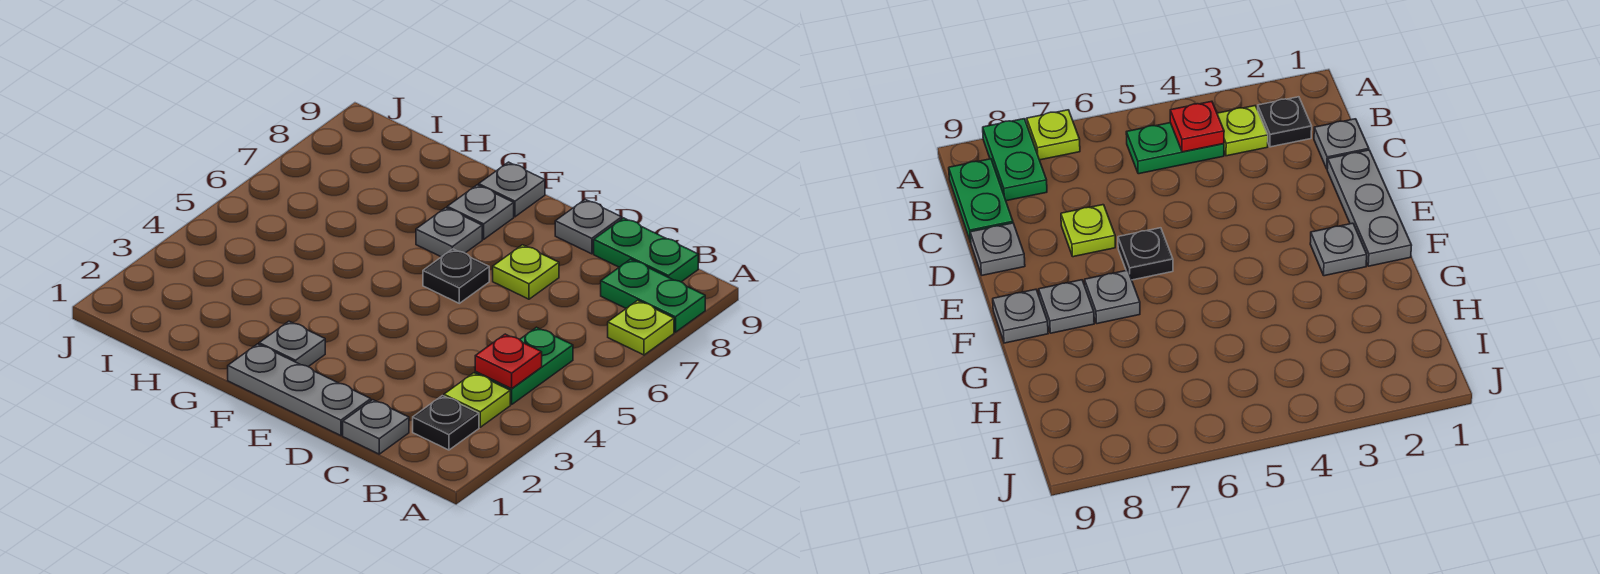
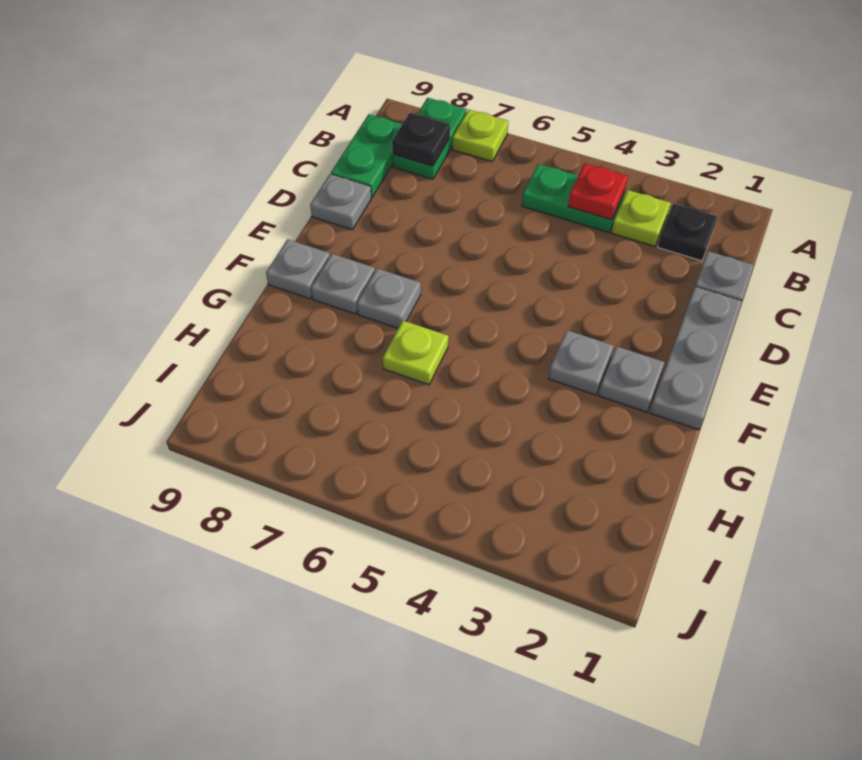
lime plate D7 level 1 -> lime plate G6 level 1
black plate E6 level 1 -> black plate B8 level 2
none -> grey plate F3 level 1

